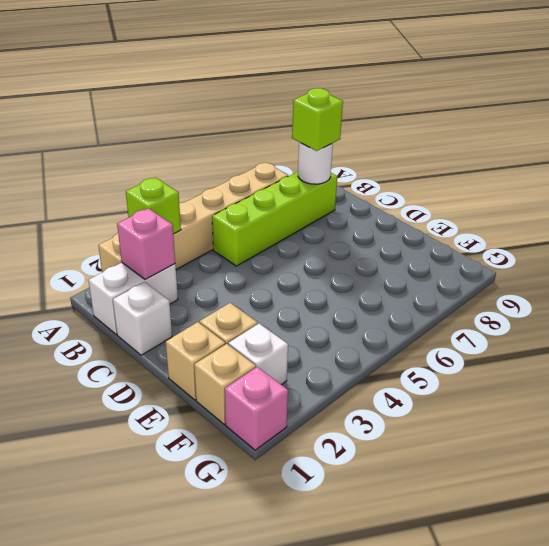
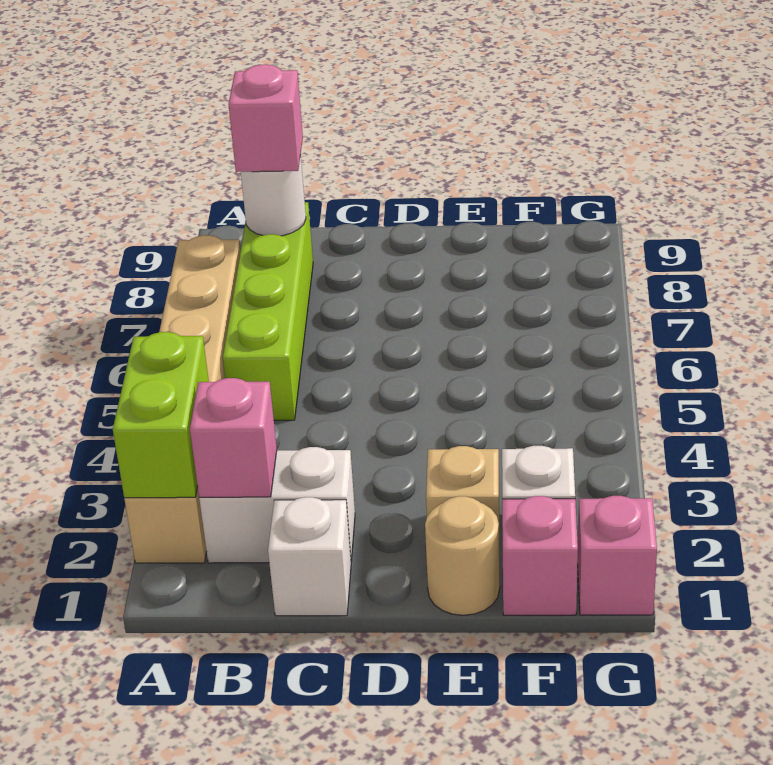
lime brick A3 level 2 -> lime brick A2:A3 level 2
white brick B1:B2 level 1 -> white brick B2:C2 level 1
lime brick B8 level 3 -> pink brick B8 level 3
tan brick E1 level 1 -> tan round brick E1 level 1
tan brick F1 level 1 -> pink brick F1 level 1

